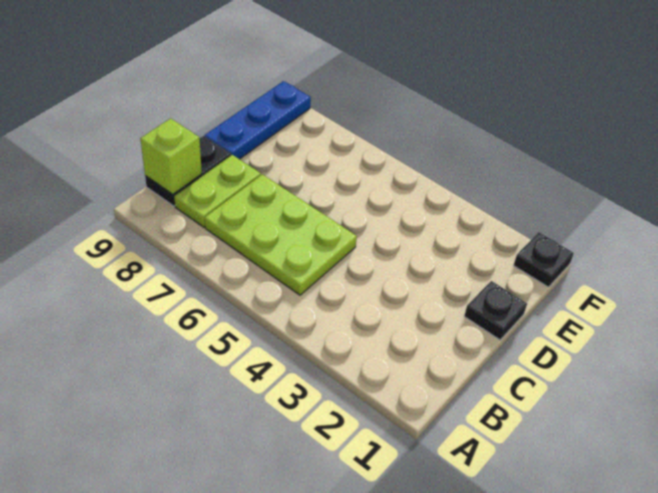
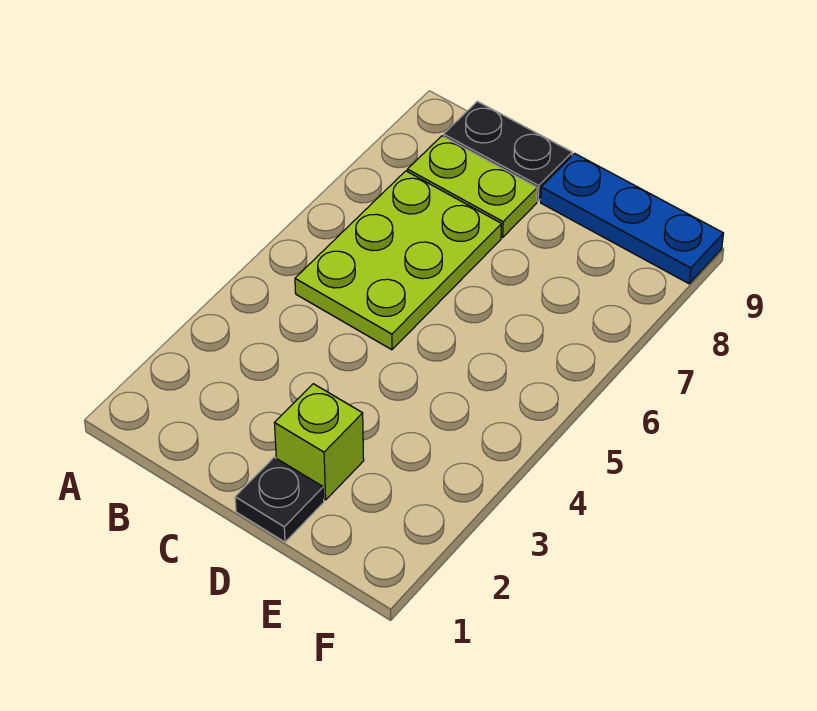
lime brick B9 level 2 -> lime brick D2 level 1
black plate F1 level 1 -> none

